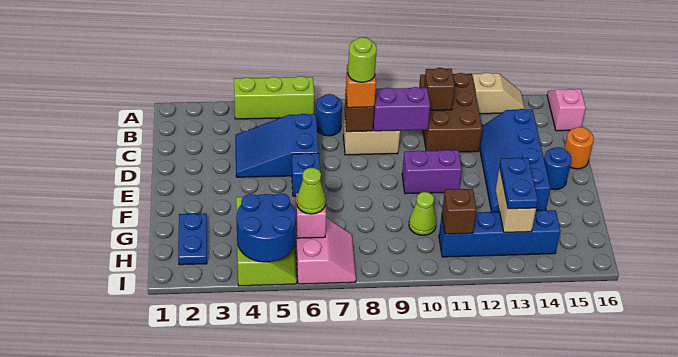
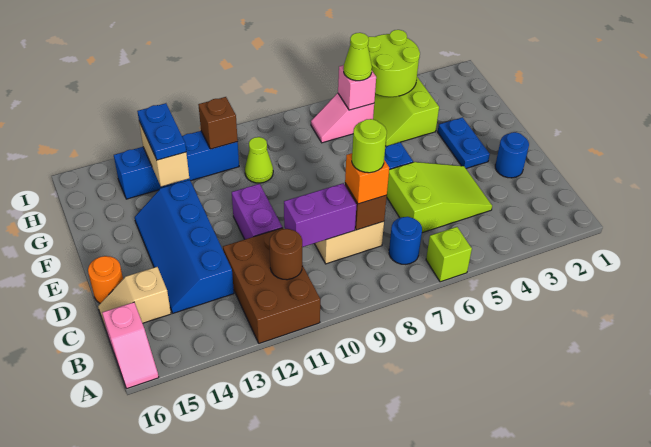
lime brick A4:A6 level 1 -> lime brick A6 level 1
tan slope A13:A14 level 1 top 13 -> tan slope C15:C16 level 1 top 15
brown brick B11 level 2 -> brown round brick B11 level 2
blue slope C4:D6 level 1 top 6 -> lime slope C4:D6 level 1 top 6
blue slope C13:F14 level 1 top 14 -> blue slope C13:F14 level 1 top 13
purple brick E10:E11 level 1 -> purple brick D11:E11 level 1
blue round brick E15 level 1 -> blue round brick D2 level 1
blue plate G2:H2 level 1 -> blue plate E3:F3 level 1
blue round brick H4:I5 level 2 -> lime round brick H4:I5 level 2
pink slope H6:I7 level 1 top 6 -> pink slope H6:H7 level 1 top 6

